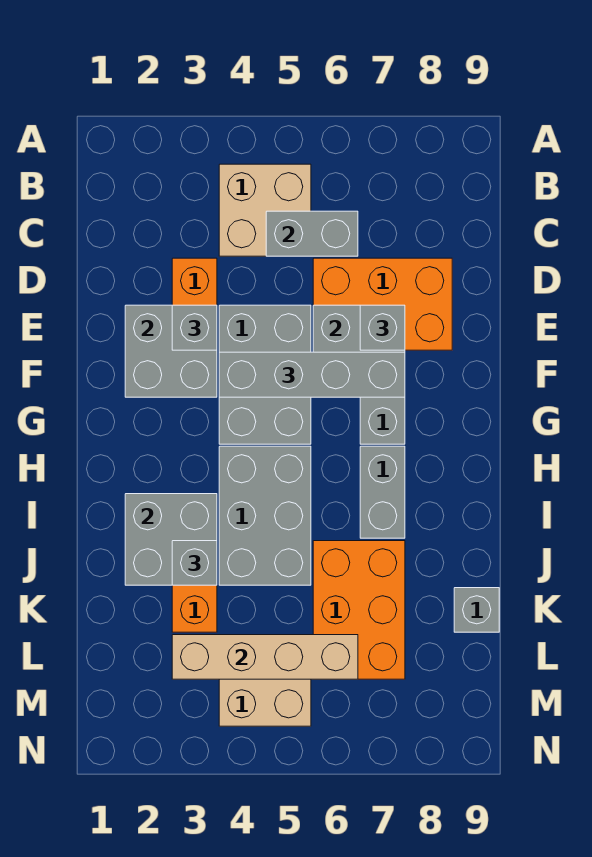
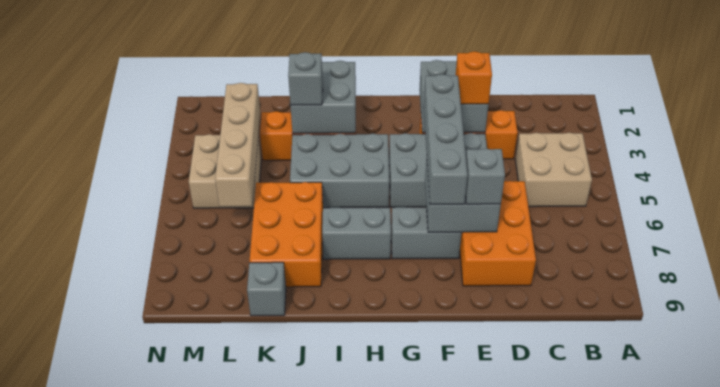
grey brick C5:C6 level 2 -> none
grey brick E3 level 3 -> orange brick E3 level 3
orange brick J6:L7 level 1 -> orange brick J6:K8 level 1

